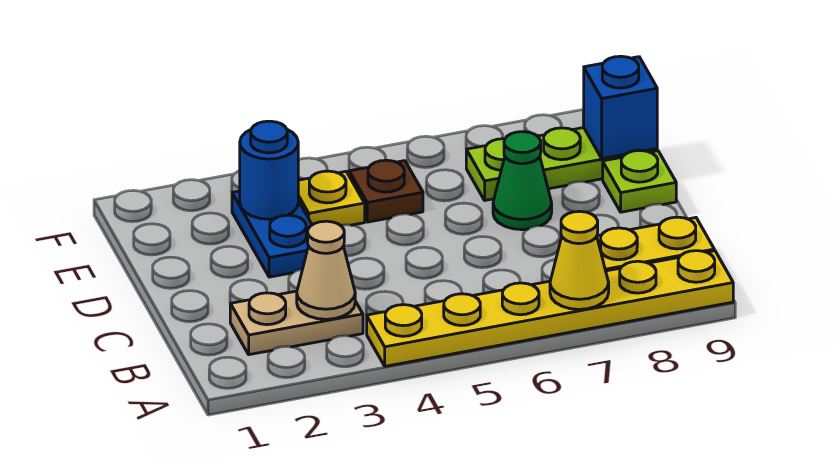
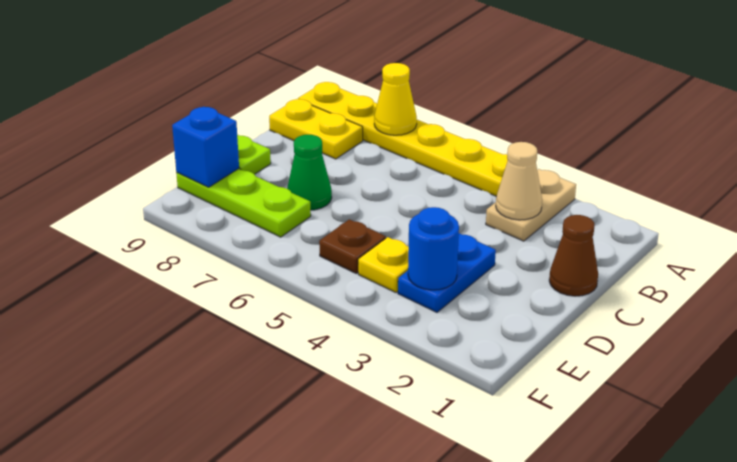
tan plate B2:B3 level 1 -> tan plate A3:B3 level 1
none -> brown cone C1 level 1

